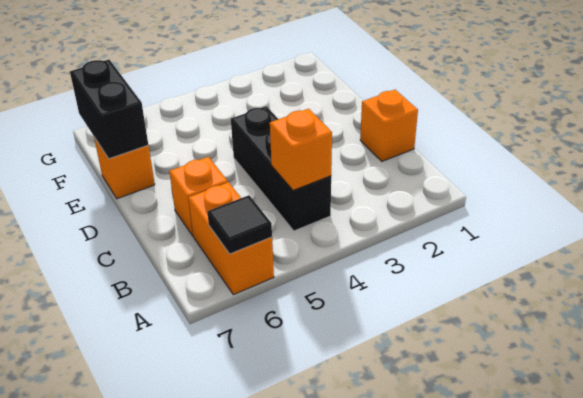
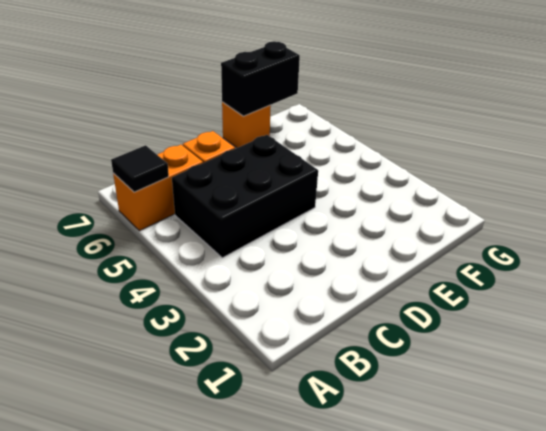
black brick B4:D4 level 1 -> black brick B4:D5 level 1
orange brick B4 level 2 -> none
orange brick C1 level 1 -> none

